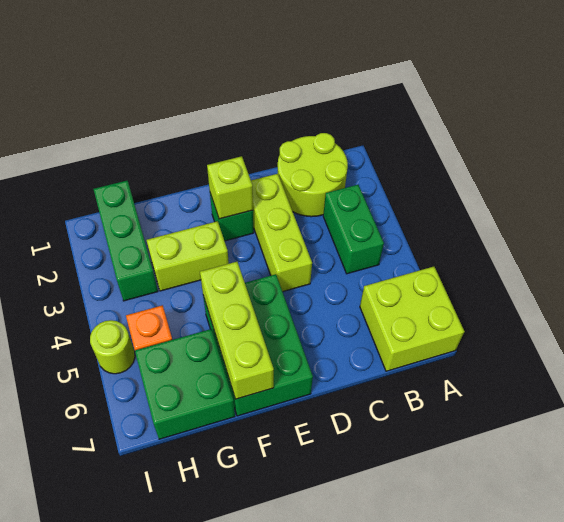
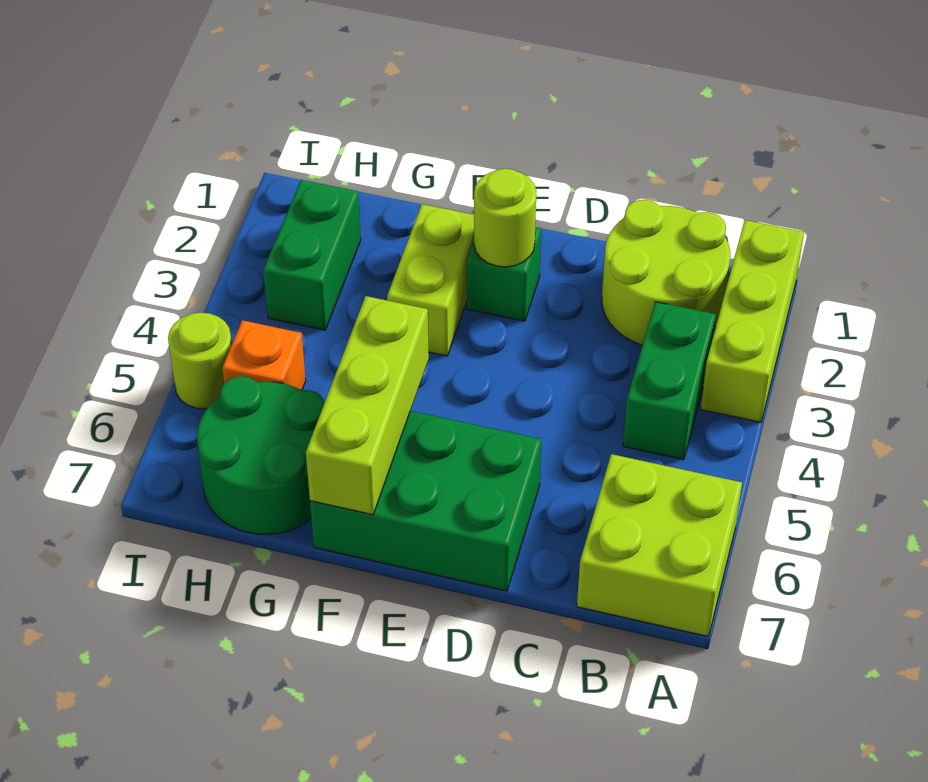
lime brick D2:D4 level 1 -> lime brick A1:A3 level 1
lime brick E2 level 2 -> lime round brick E2 level 2
green brick E5:F7 level 1 -> green brick D6:F7 level 1
lime brick F3:G3 level 1 -> lime brick F2:F3 level 1
green brick G6:H7 level 1 -> green round brick G6:H7 level 1
green brick H1:H3 level 1 -> green brick H2:H3 level 1

